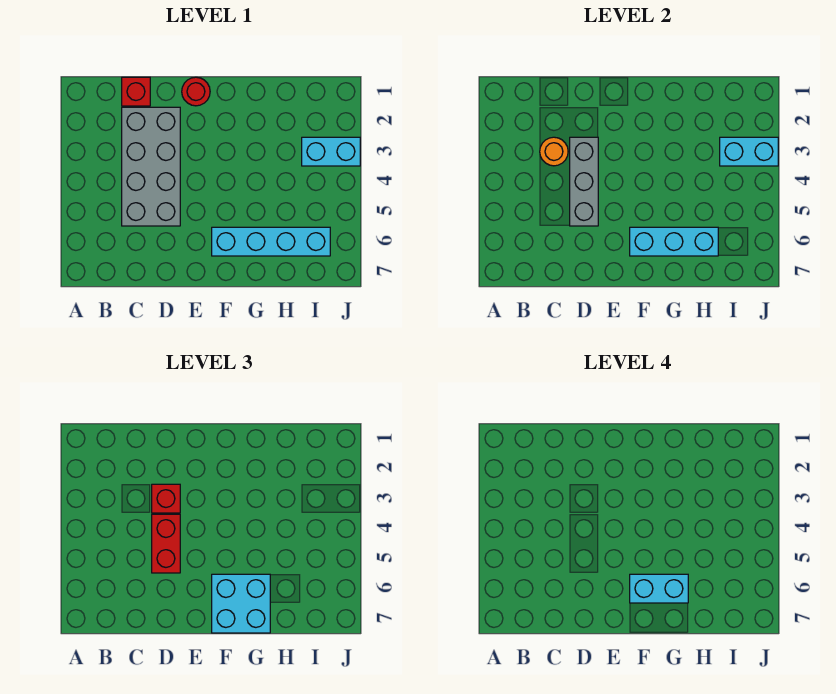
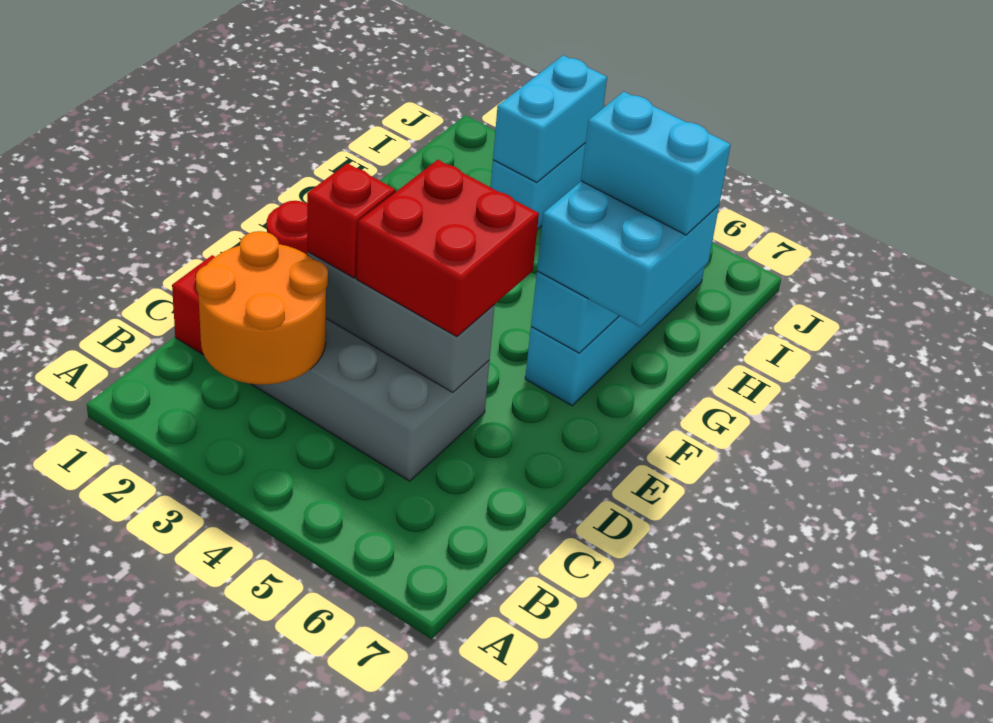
orange round brick C3 level 2 -> orange round brick B2:C3 level 2
red brick D4:D5 level 3 -> red brick D4:E5 level 3
cyan brick F6:G6 level 4 -> cyan brick G6:G7 level 4

